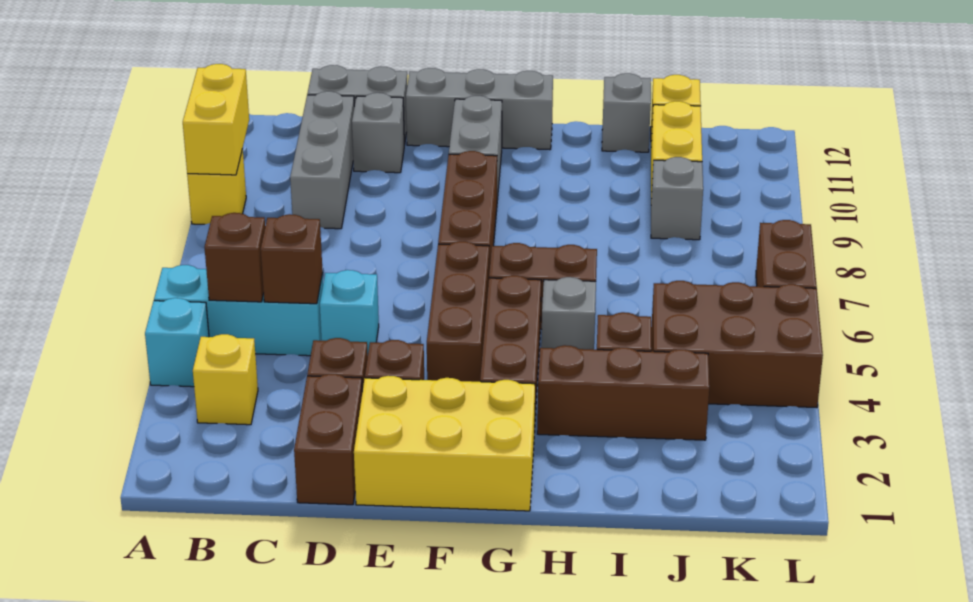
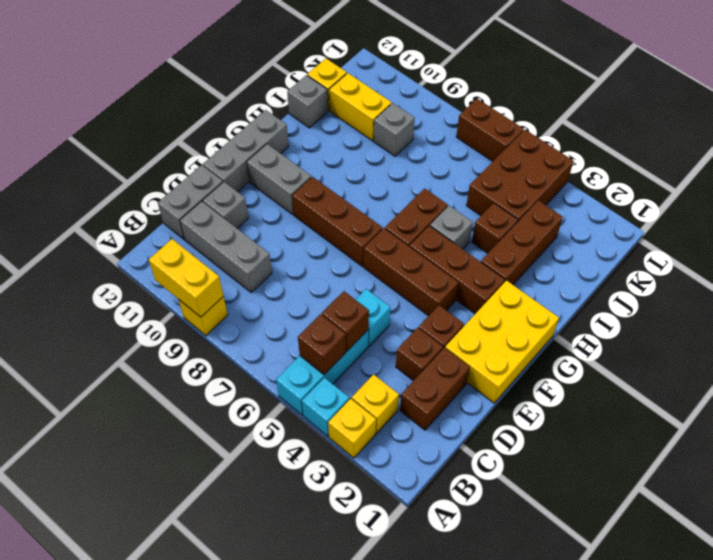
none -> yellow brick A3 level 1
brown brick D1:D2 level 1 -> brown brick C2:D2 level 1

